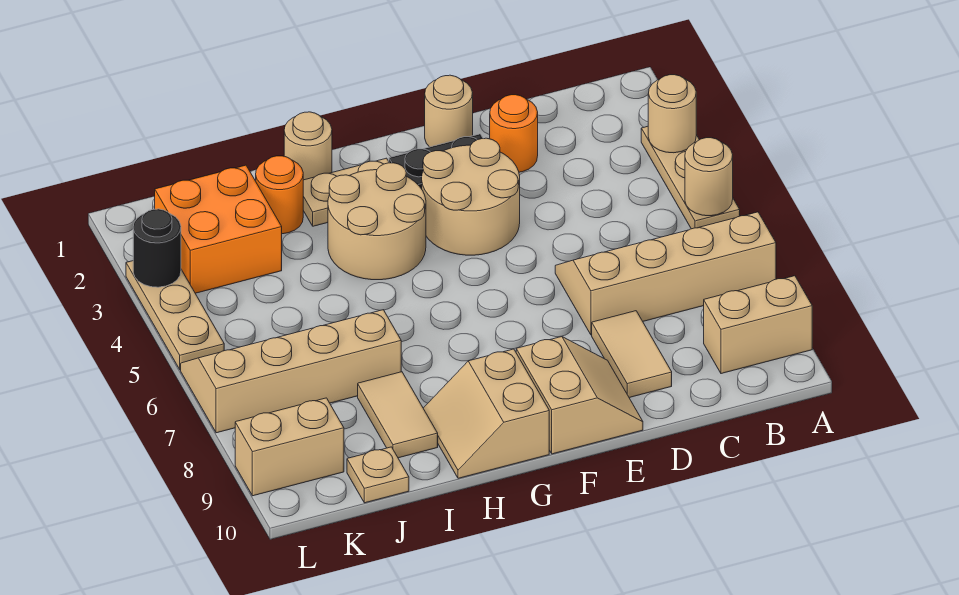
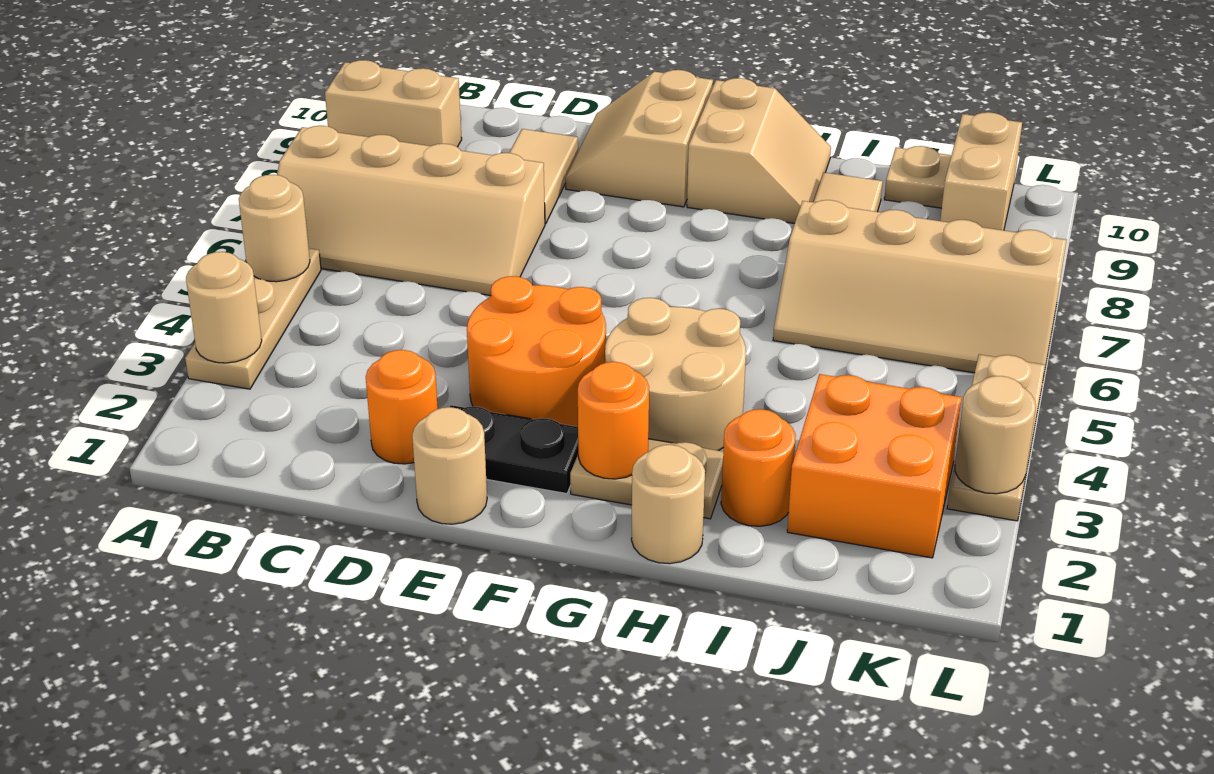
tan round brick E3:F4 level 1 -> orange round brick E3:F4 level 1
none -> orange round brick G2 level 2
tan brick K9:L9 level 1 -> tan brick K9:K10 level 1
black round brick L3 level 2 -> tan round brick L3 level 2

